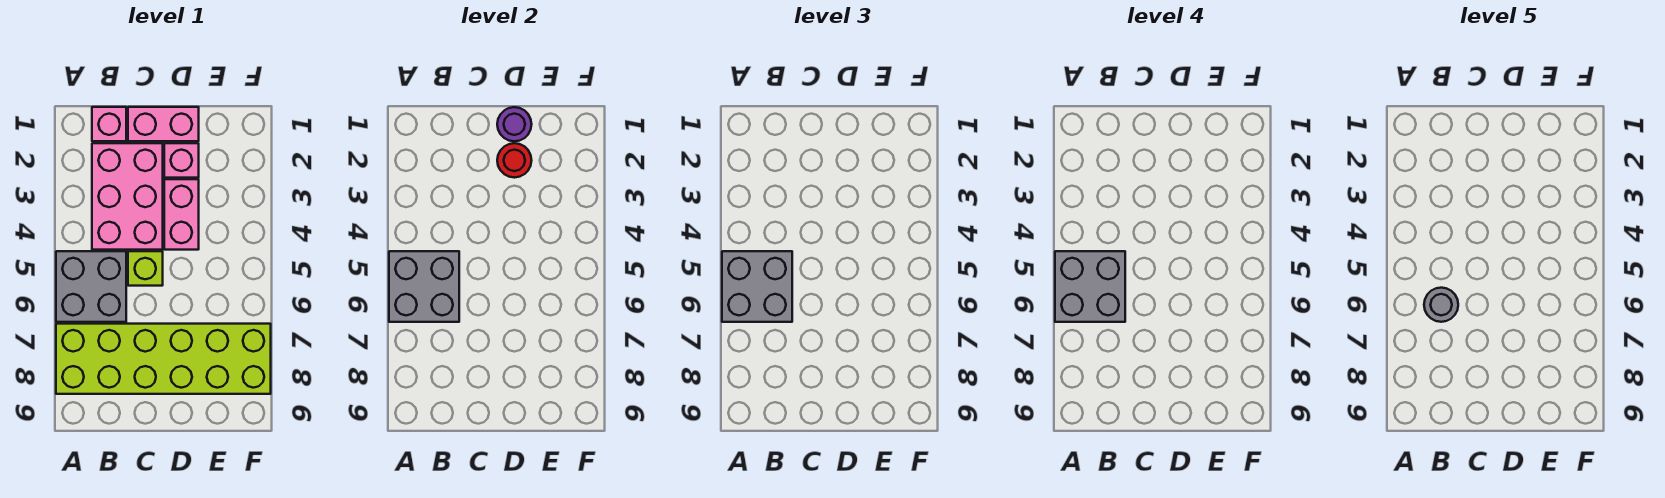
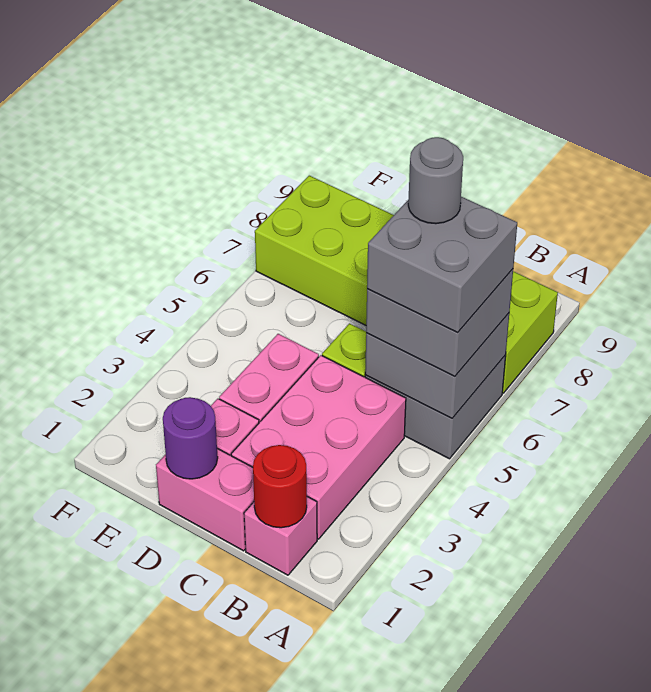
red round brick D2 level 2 -> red round brick B1 level 2

